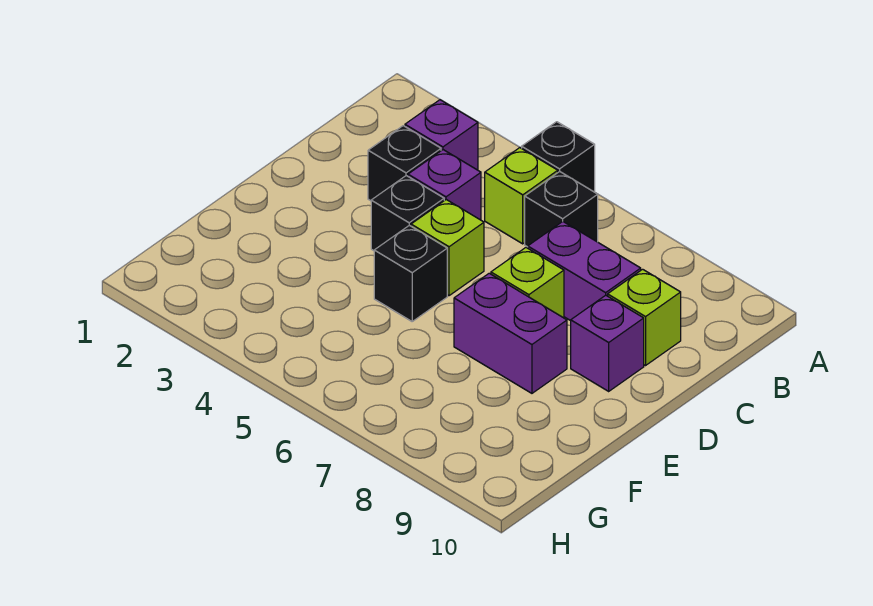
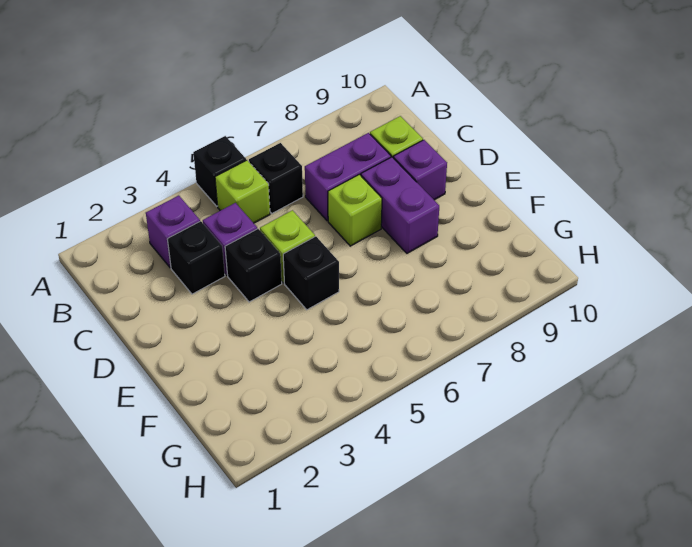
purple brick E7:E8 level 1 -> purple brick D8:E8 level 1

